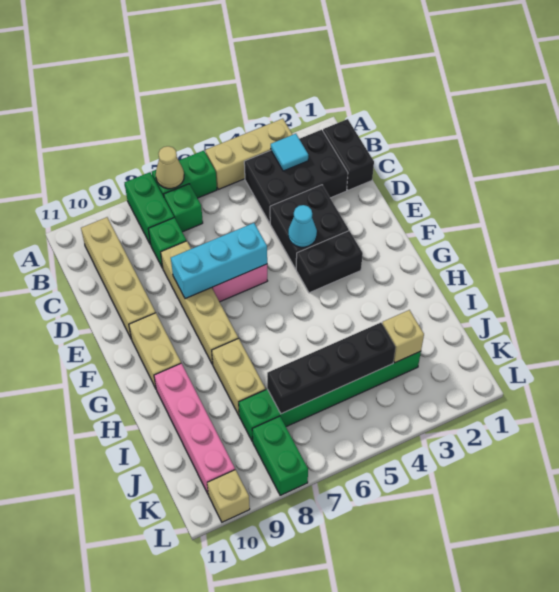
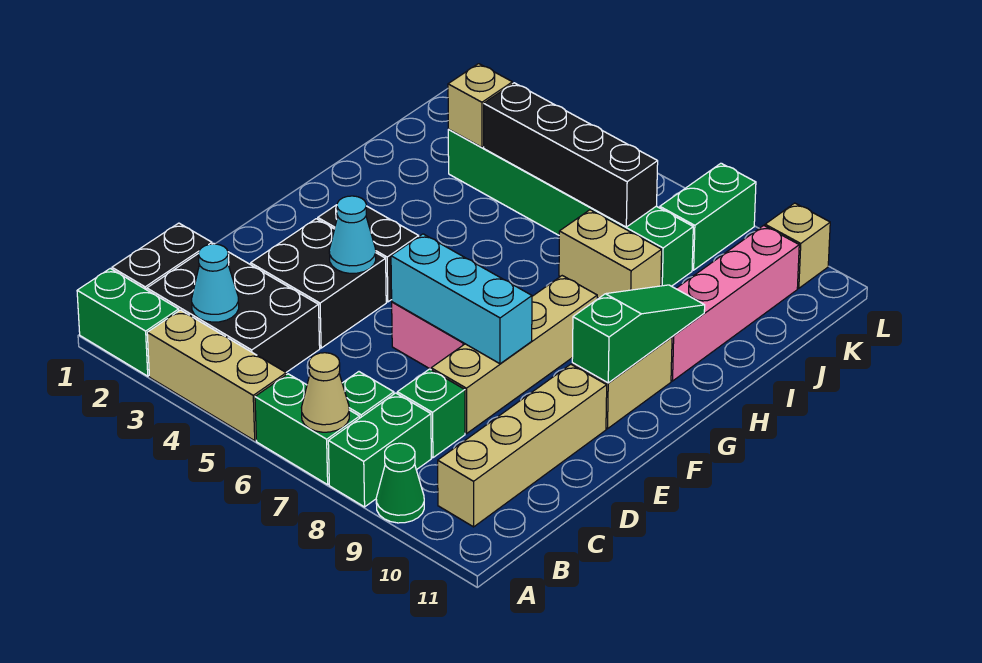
none -> green brick A1:A2 level 1
none -> green cone A9 level 1
cyan tile B3 level 2 -> cyan cone B3 level 2
none -> green slope F10:H10 level 2 top F
tan brick H8:I8 level 1 -> tan brick I7:I8 level 1

